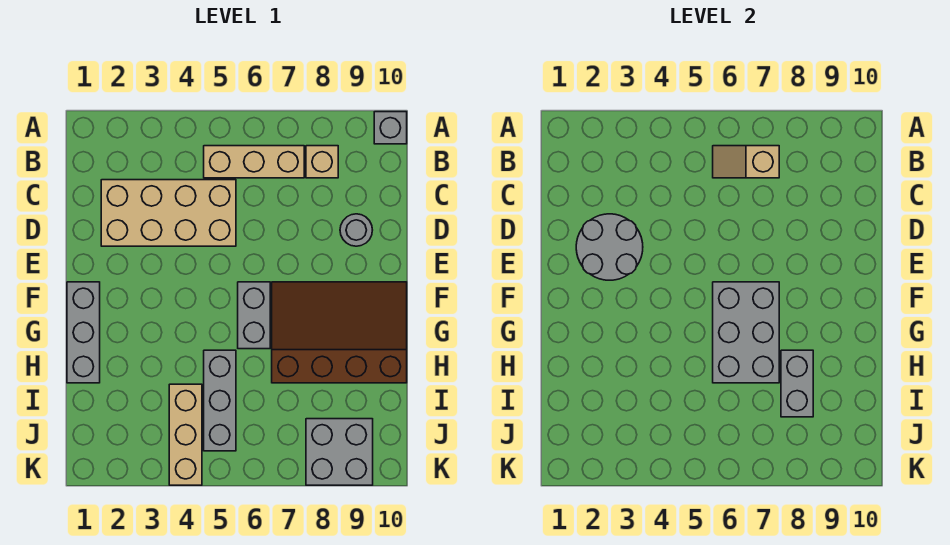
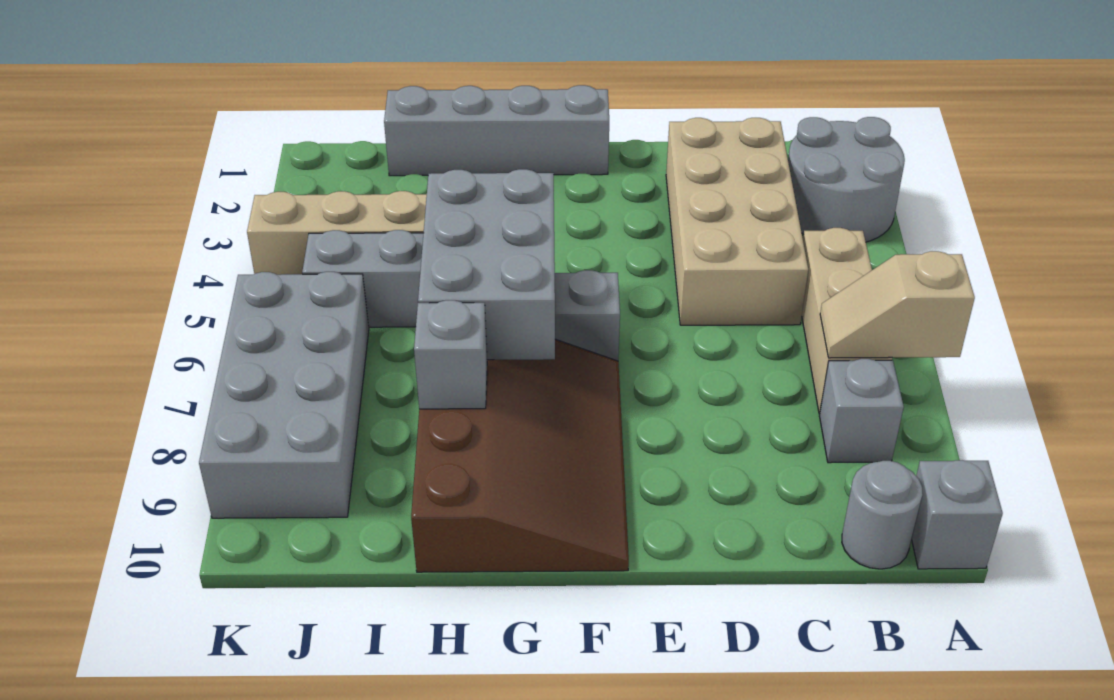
tan slope B6:B7 level 2 top 7 -> tan slope A7:B7 level 2 top A
tan brick B8 level 1 -> grey brick B8 level 1
grey round brick D2:E3 level 2 -> grey round brick A2:B3 level 1
grey round brick D9 level 1 -> grey round brick B10 level 1
grey brick F1:H1 level 1 -> grey brick F1:I1 level 1
grey brick F6:H7 level 2 -> grey brick G5:H7 level 2
grey brick H8:I8 level 2 -> grey brick H8 level 2
grey brick J8:K9 level 1 -> grey brick J6:K9 level 1

